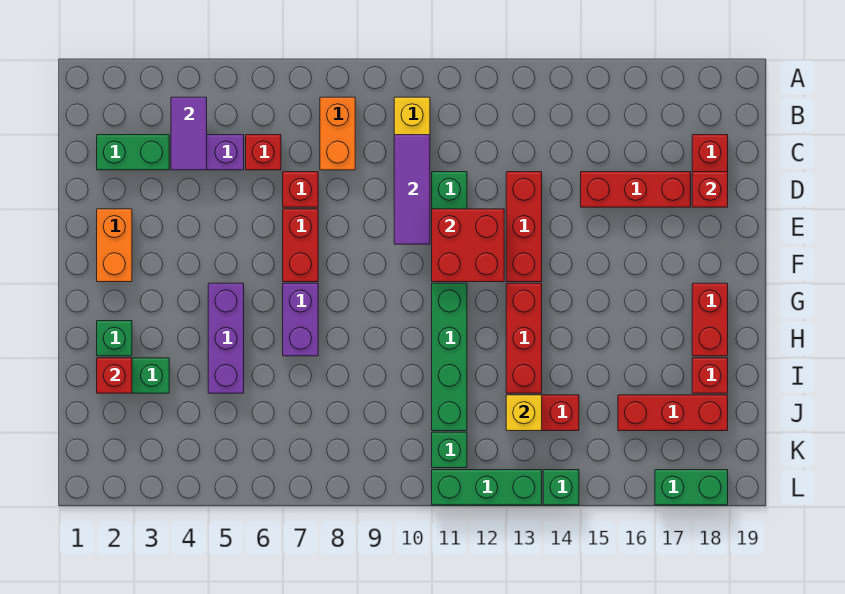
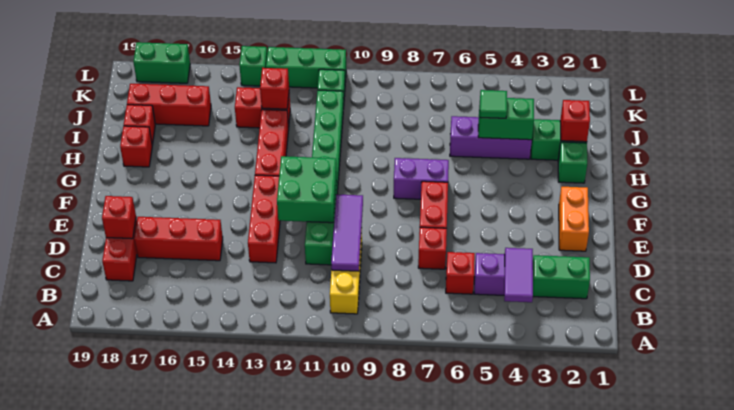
orange brick B8:C8 level 1 -> none
red brick E11:F12 level 2 -> green brick E11:F12 level 2
purple brick G5:I5 level 1 -> purple brick I4:I6 level 1
purple brick G7:H7 level 1 -> purple brick G7:G8 level 1
red brick G18:H18 level 1 -> red brick H18 level 1
none -> green brick I4:I5 level 2
none -> green tile I5 level 3
yellow brick J13 level 2 -> red brick J13 level 2

